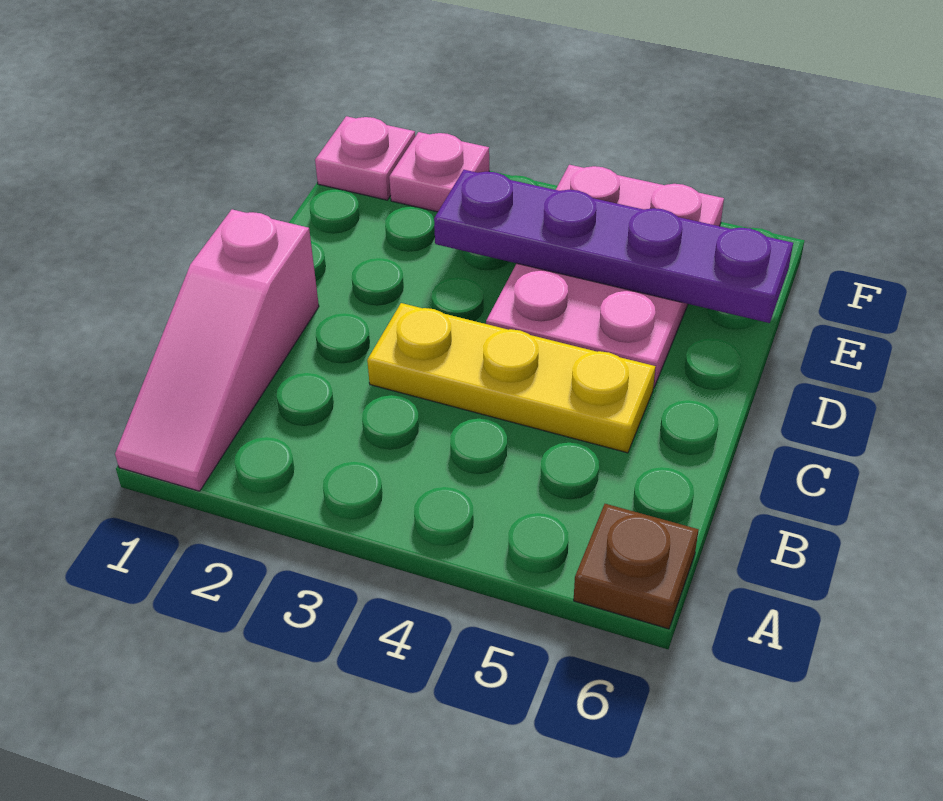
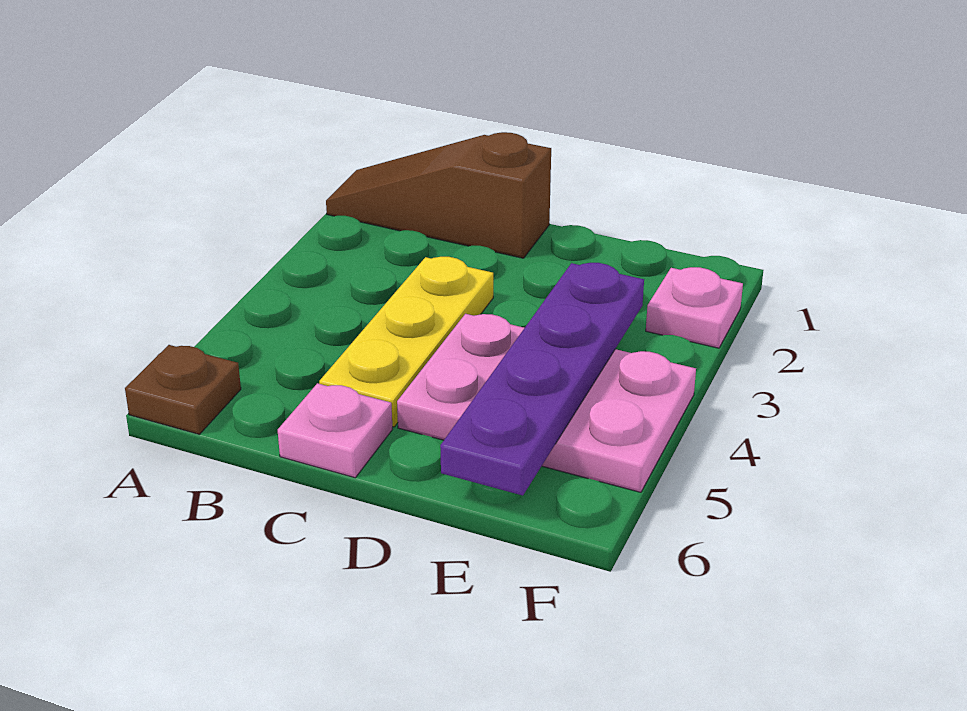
pink slope A1:C1 level 1 top C -> brown slope A1:C1 level 1 top C
pink plate F1 level 1 -> pink plate C6 level 1

